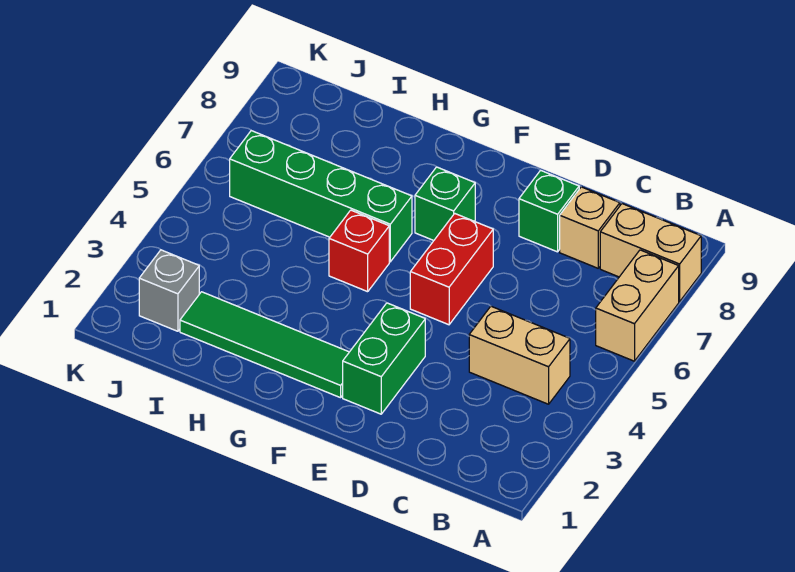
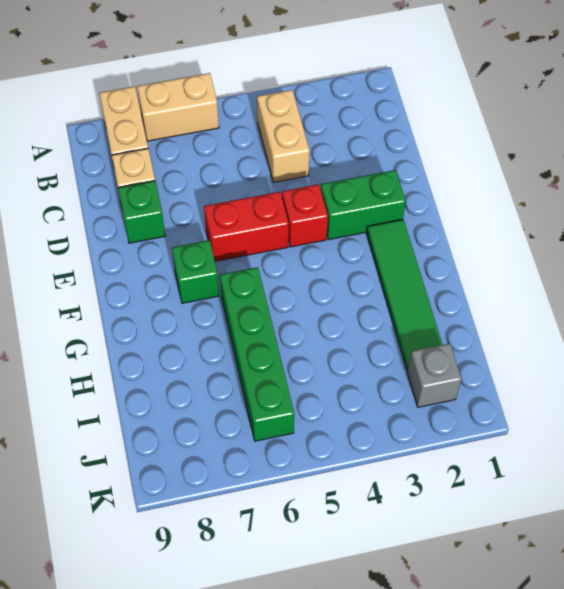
red brick G5 level 1 -> red brick E4 level 1

